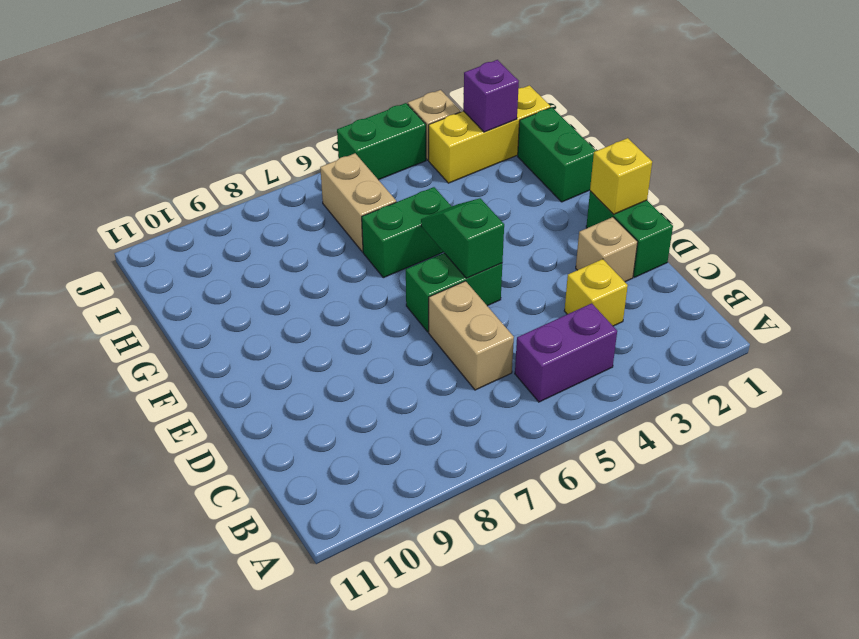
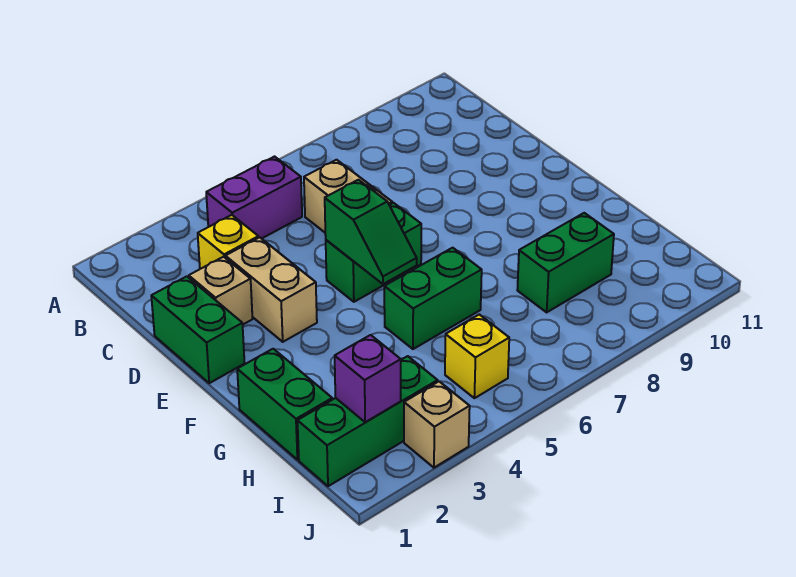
yellow brick E1 level 2 -> yellow brick I5 level 1
tan brick H6:I6 level 1 -> tan brick D3:E3 level 1
yellow brick I1:I3 level 1 -> green brick I1:I3 level 1
green brick J4:J5 level 1 -> green brick H8:H9 level 1

